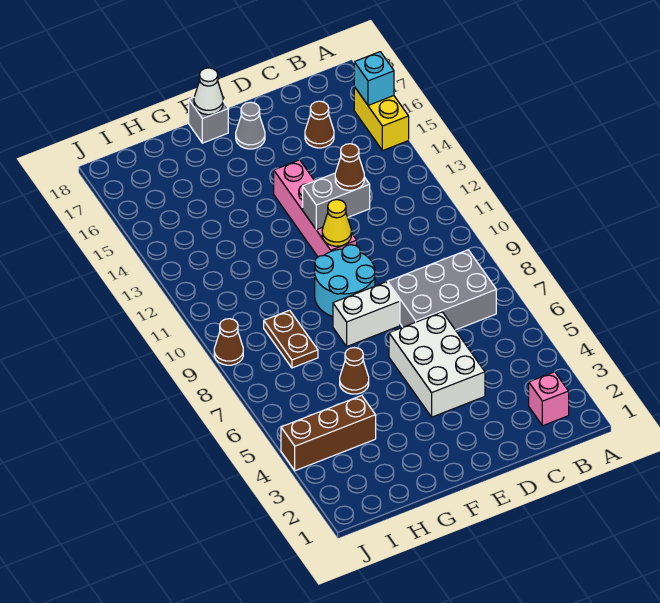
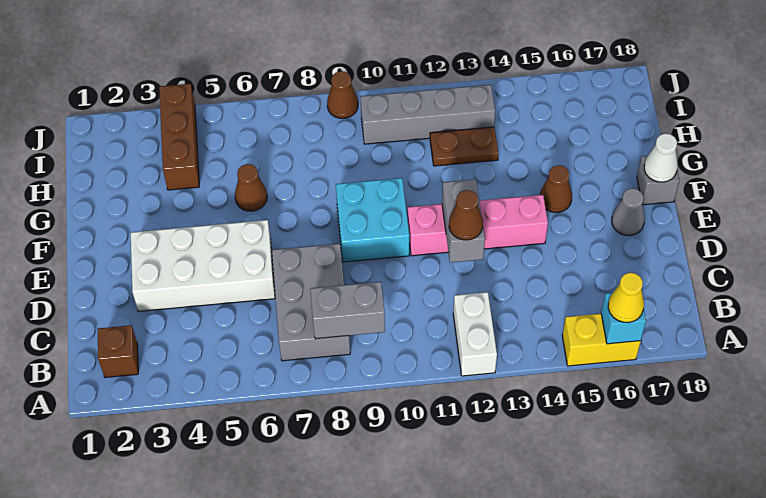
pink brick B2 level 1 -> brown brick B2 level 1
none -> grey brick B8:B9 level 2
brown cone C16 level 1 -> brown cone F15 level 1
white brick D4:E6 level 1 -> white brick D3:E6 level 1
white brick E8:F8 level 1 -> white brick A12:B12 level 1
cyan round brick E9:F10 level 1 -> cyan brick E9:F10 level 1
yellow cone E11 level 2 -> yellow cone A16 level 3
brown plate H8:H9 level 1 -> brown plate H12:H13 level 1
none -> grey brick I10:I13 level 1

